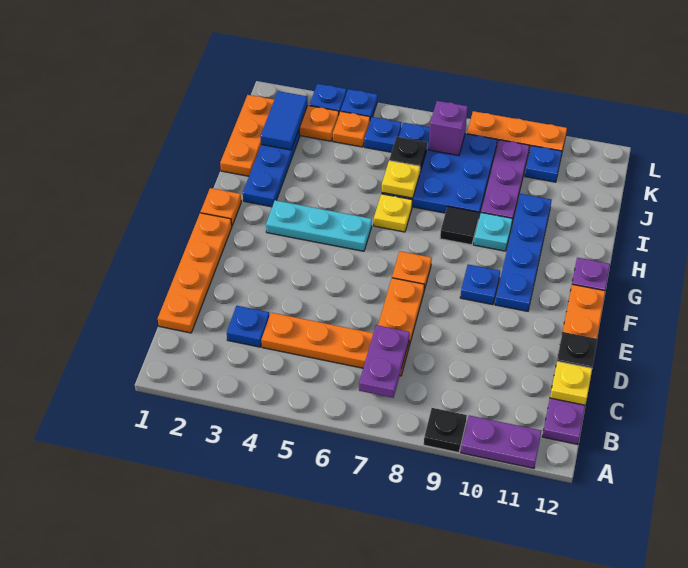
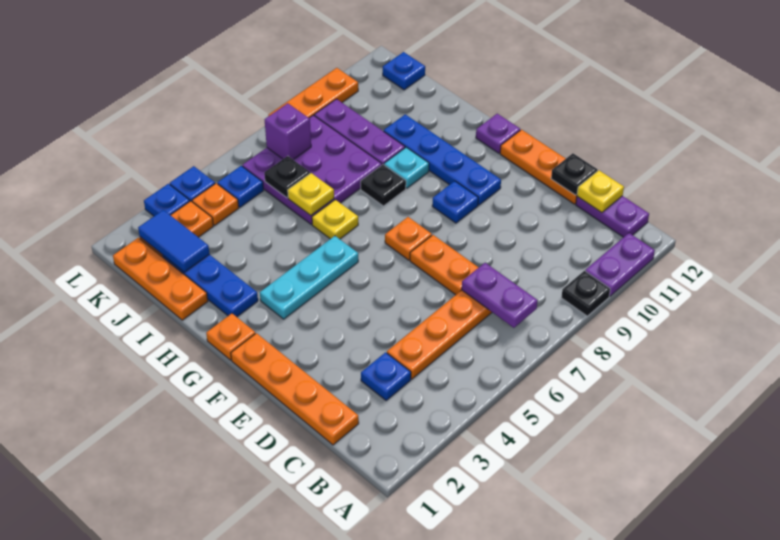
black tile H8 level 1 -> black plate H8 level 1
blue plate I6:K8 level 1 -> purple plate I6:K8 level 1
blue plate K10 level 1 -> blue plate K12 level 1

